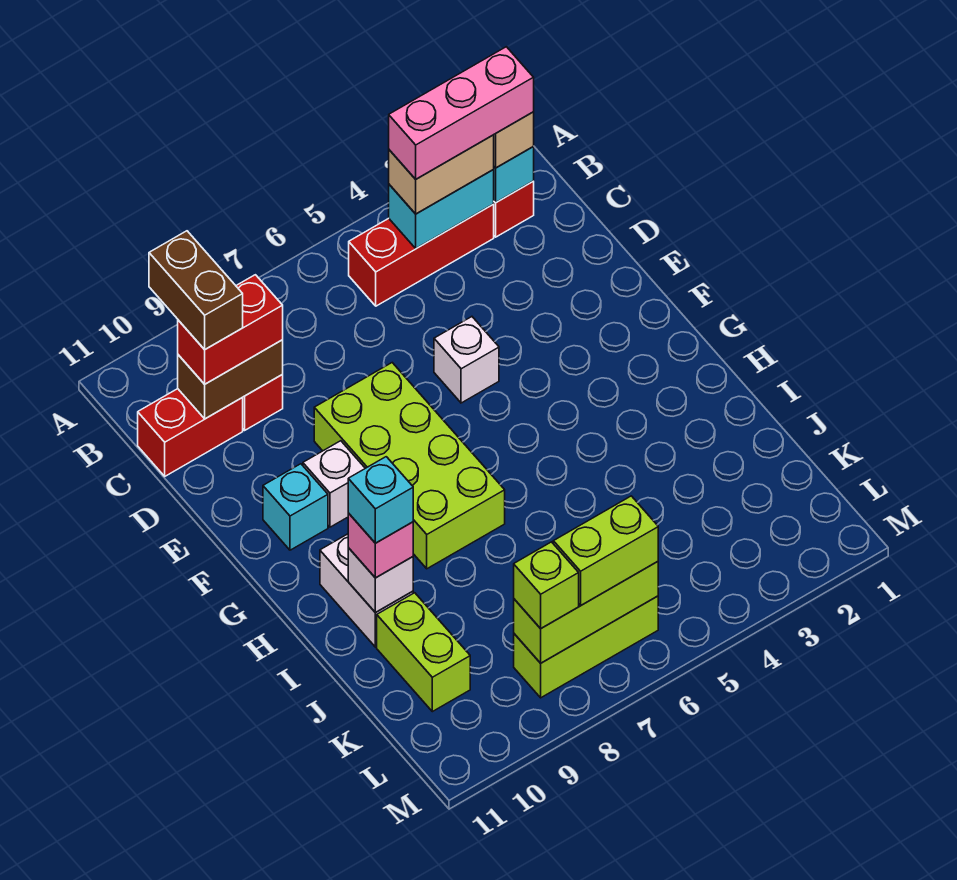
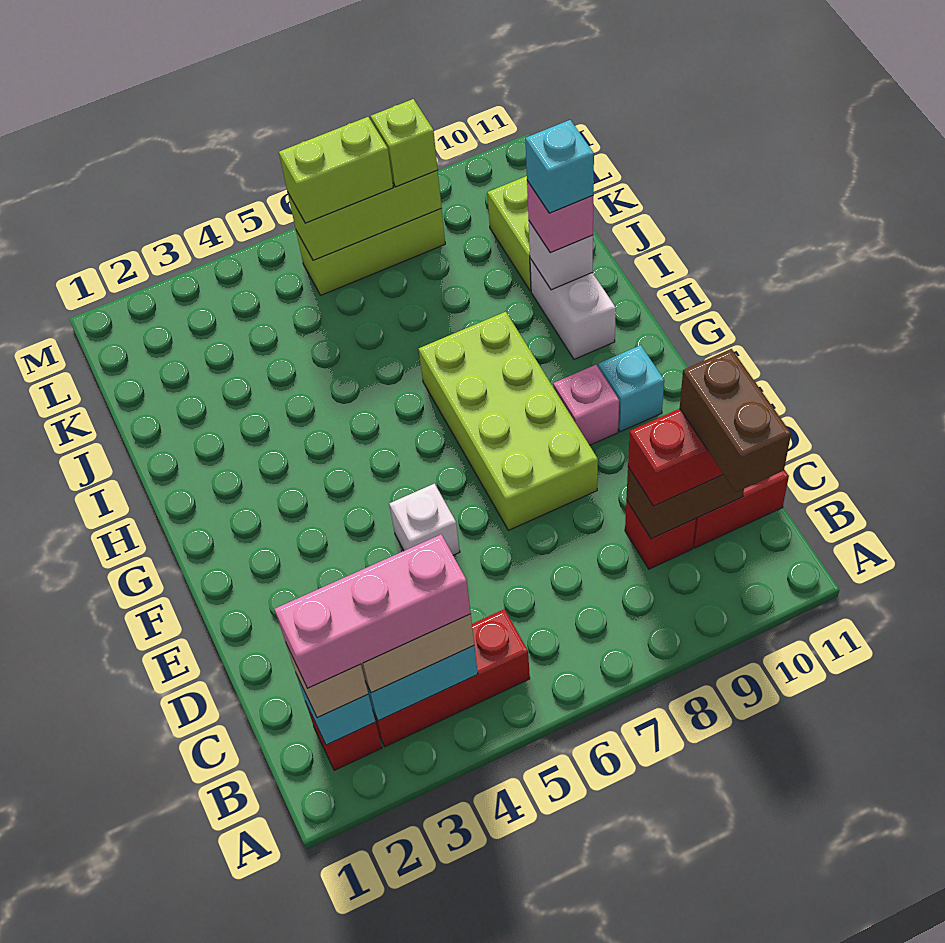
white brick F9 level 1 -> pink brick F9 level 1

